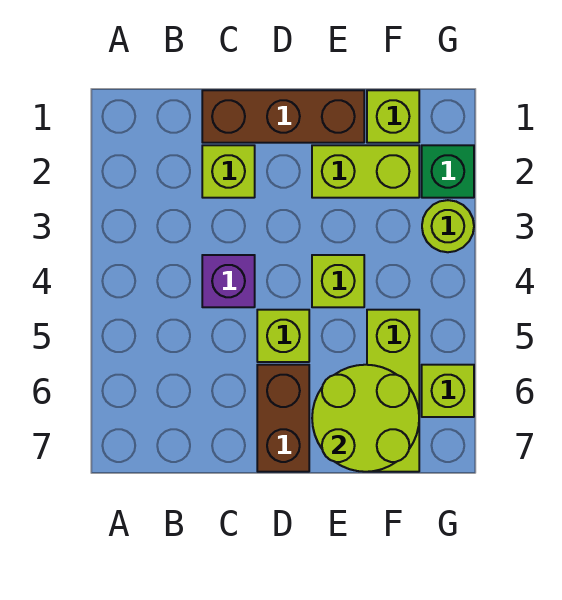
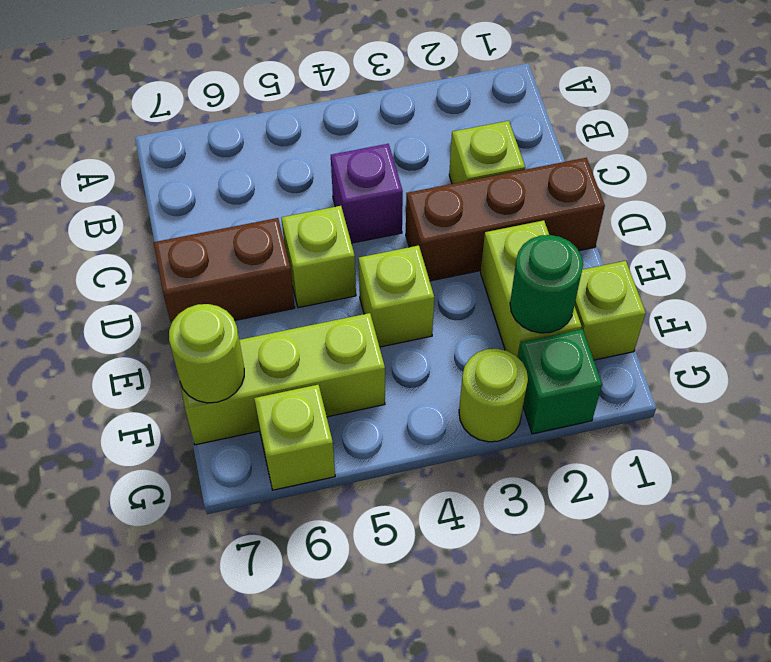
brown brick C1:E1 level 1 -> brown brick D1:D3 level 1
lime round brick E6:F7 level 2 -> lime round brick F7 level 2
none -> green round brick F2 level 2

